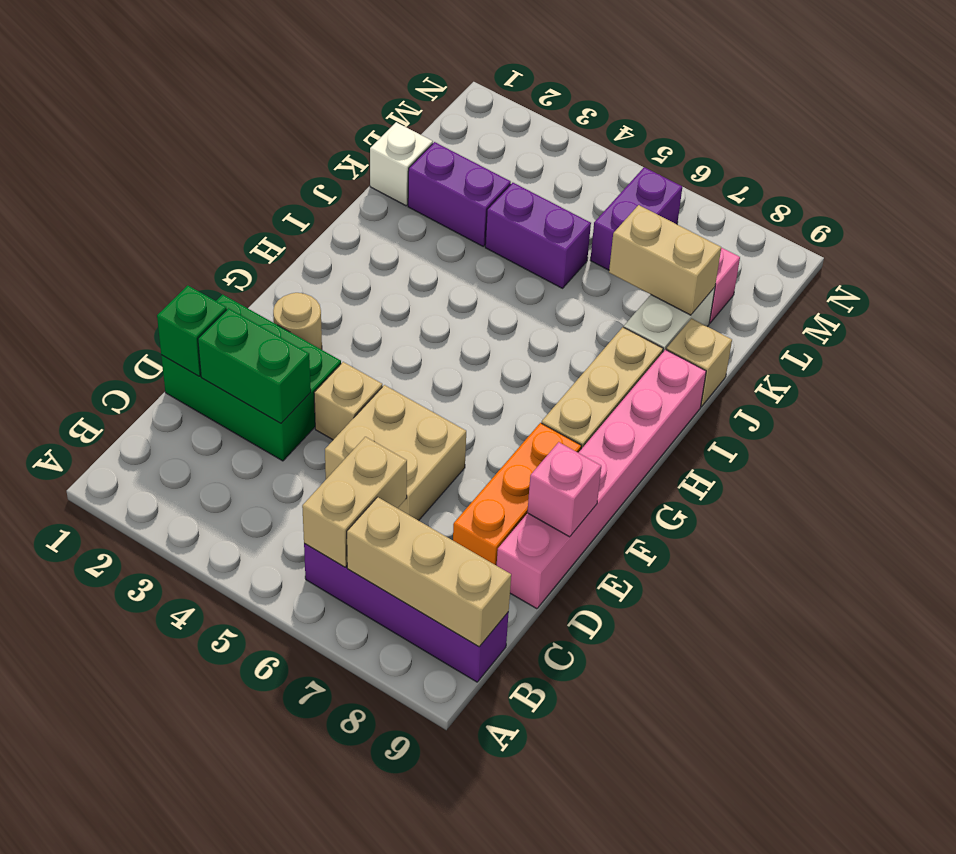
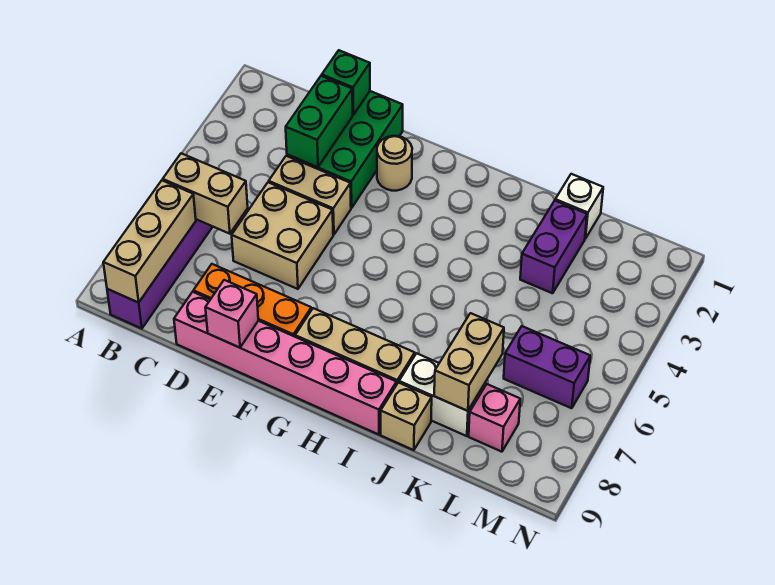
tan brick E4 level 1 -> tan brick D4:E4 level 1
purple brick K4:K5 level 1 -> none

